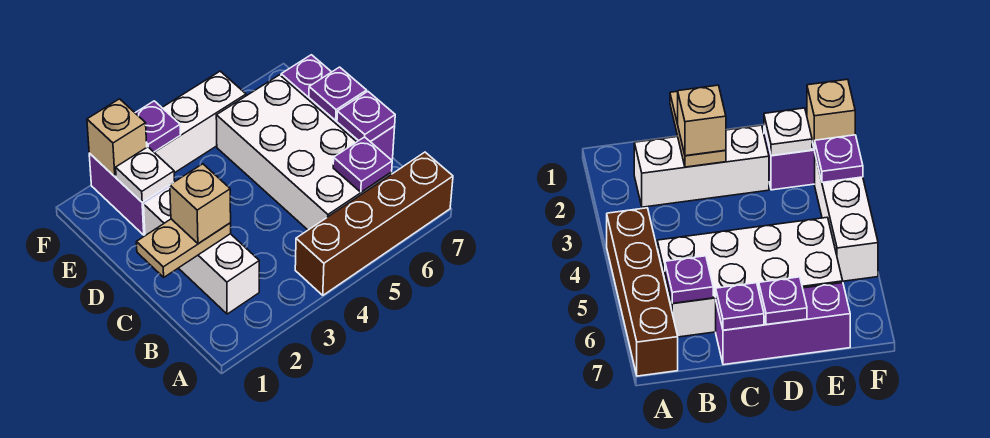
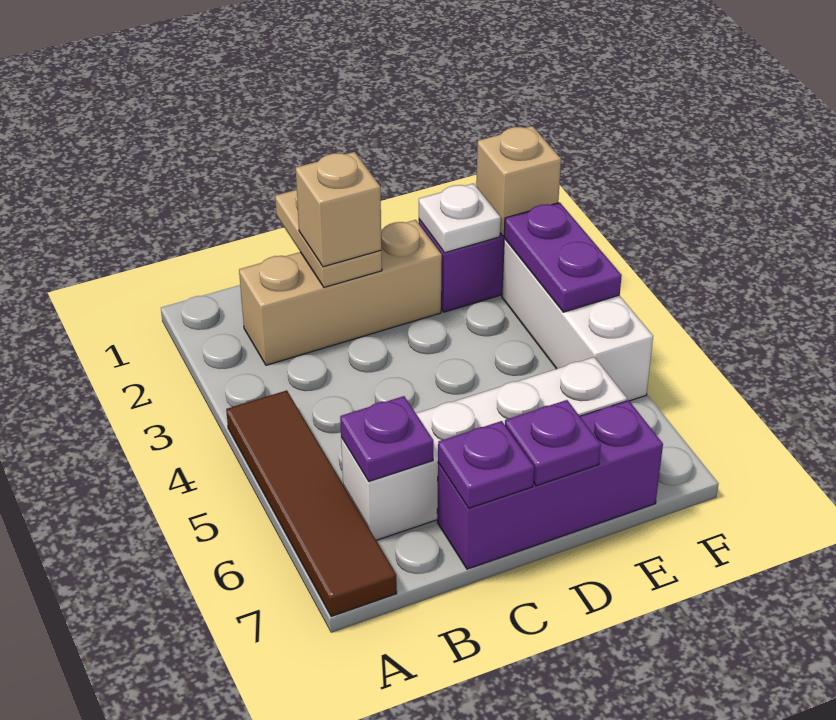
brown brick A4:A7 level 1 -> brown tile A4:A7 level 1
white brick B2:D2 level 1 -> tan brick B2:D2 level 1
white brick B5:E6 level 1 -> white brick B6:E6 level 1
purple plate F3 level 2 -> purple plate F3:F4 level 2

